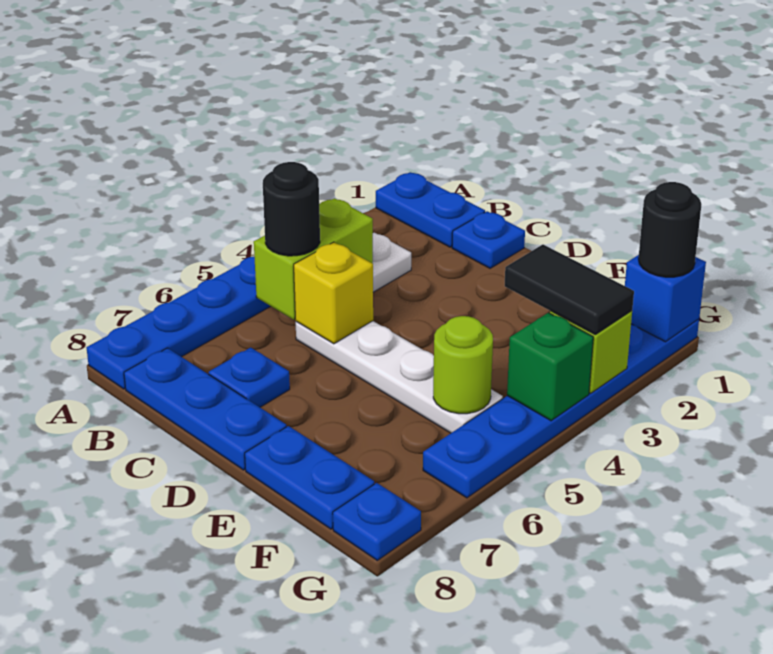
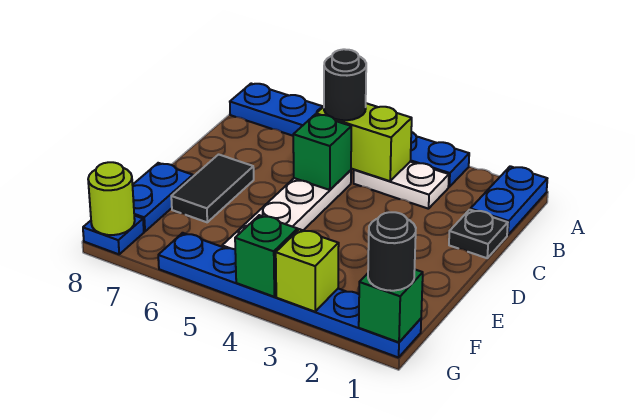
blue plate B8:D8 level 1 -> none
blue plate C1 level 1 -> black plate C1 level 1
yellow brick C5 level 2 -> green brick C5 level 2
blue plate C7 level 1 -> none
black tile F3:G3 level 3 -> black tile D7:E7 level 1
lime round brick F5 level 2 -> lime round brick G8 level 2
blue brick G1 level 2 -> green brick G1 level 2

